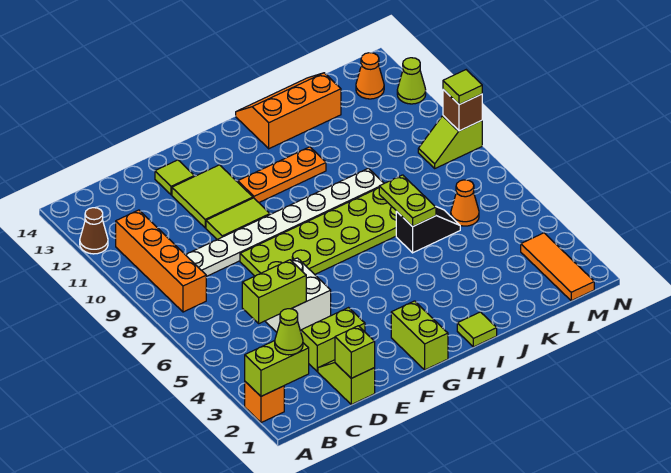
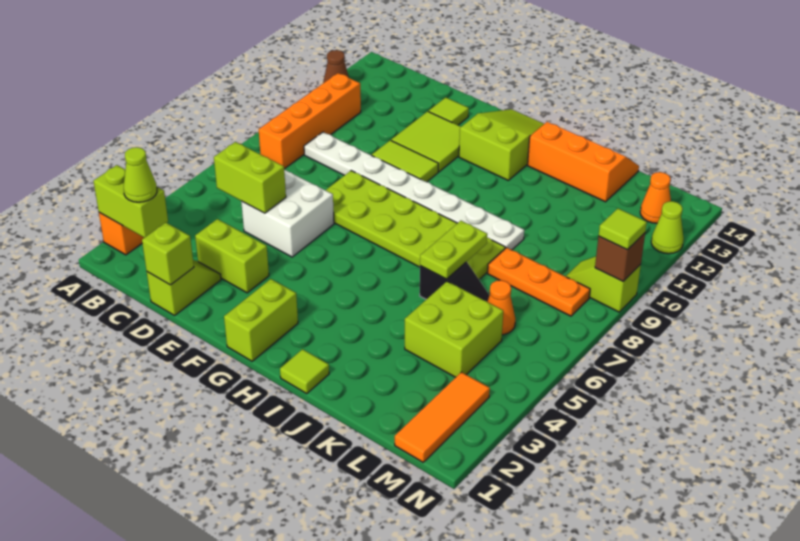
orange plate G11:I11 level 1 -> orange plate K8:M8 level 1
none -> lime slope G12:H14 level 1 top 12
none -> lime brick K4:L5 level 1

